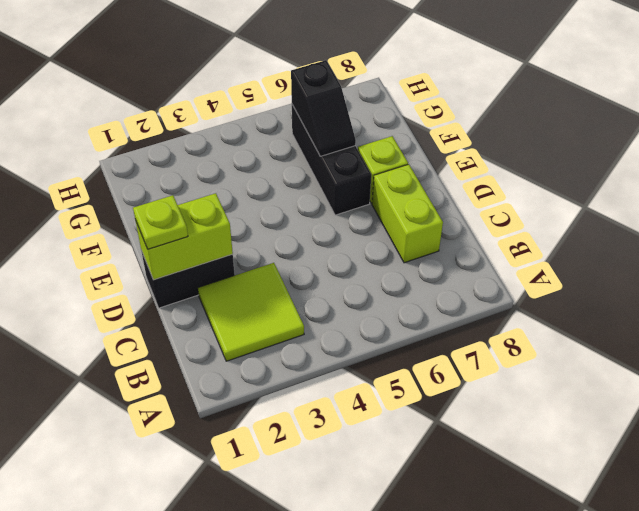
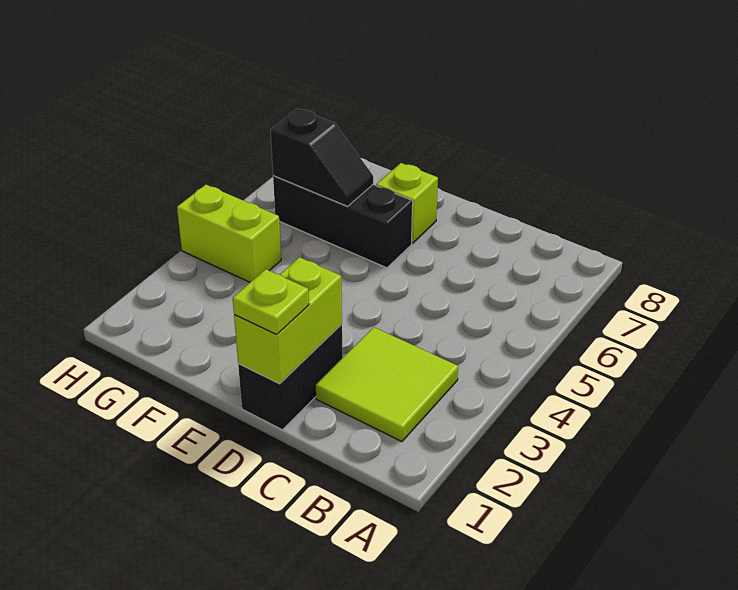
lime brick C7:D7 level 1 -> lime brick G4:H4 level 1

